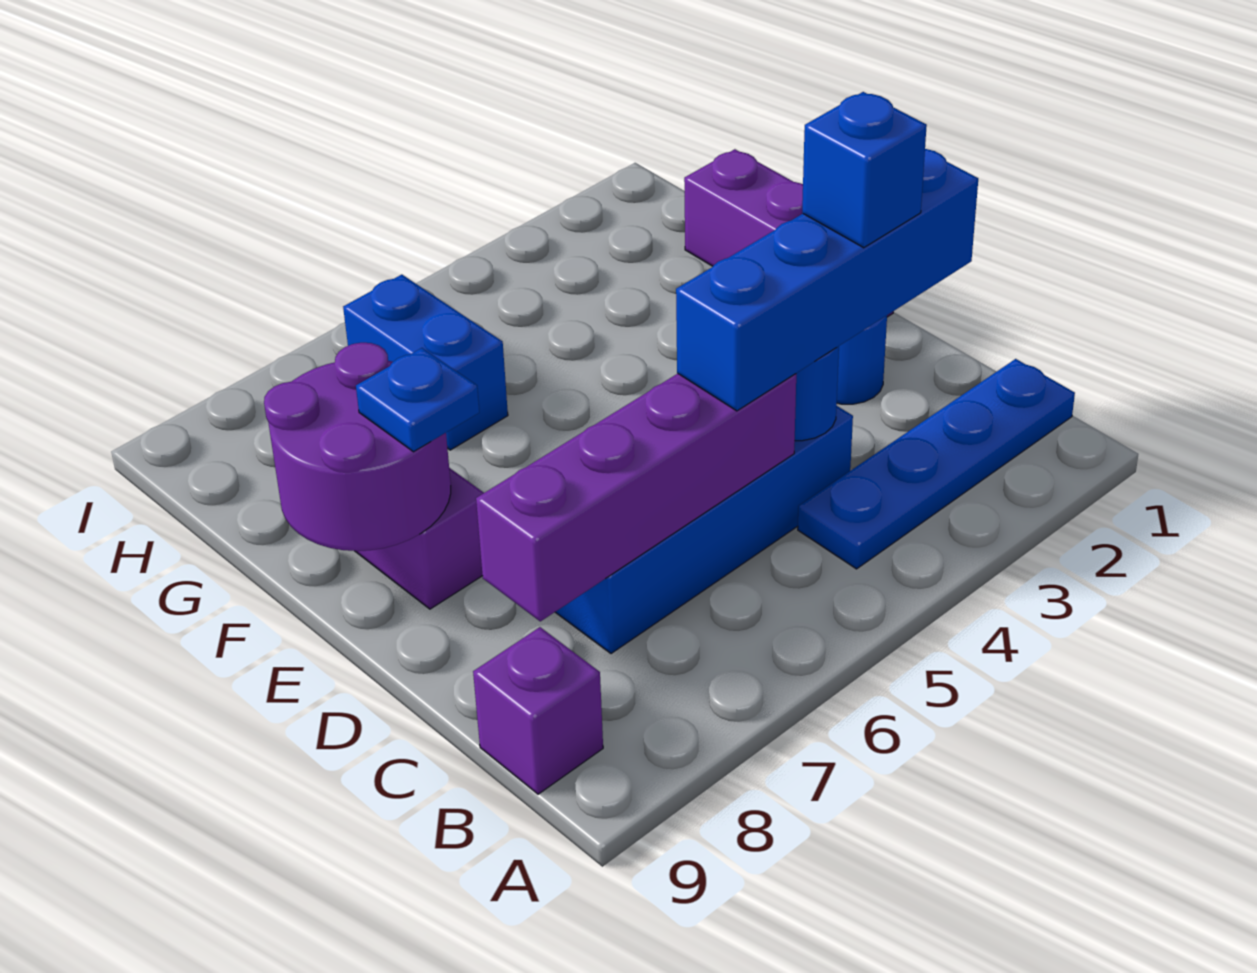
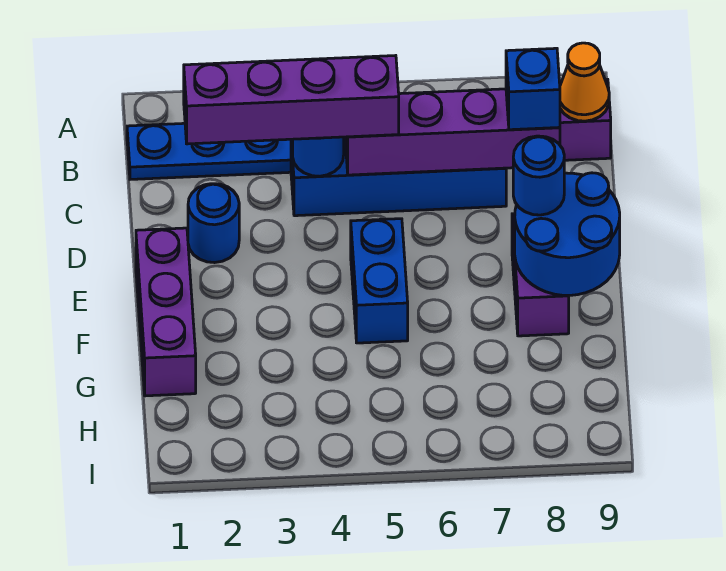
none -> orange cone B9 level 2
blue brick C2:C5 level 3 -> purple brick C2:C5 level 3
blue brick C3 level 4 -> blue brick C8 level 3
purple round brick E8:F9 level 2 -> blue round brick E8:F9 level 2
blue plate E8 level 3 -> blue round brick E8 level 3
blue brick G6:H6 level 1 -> blue brick E5:F5 level 1

